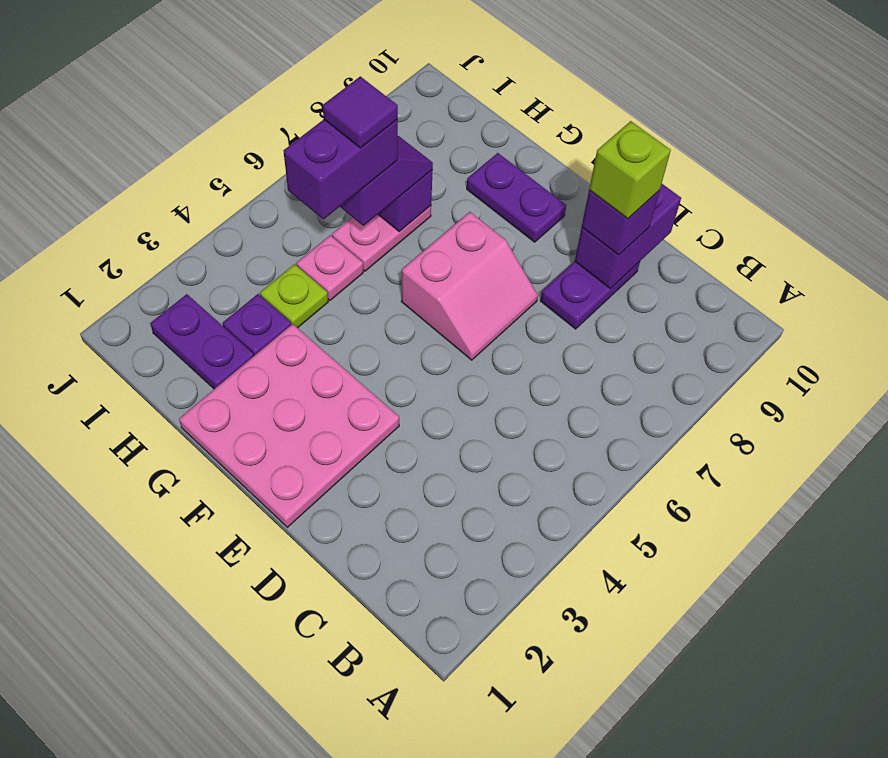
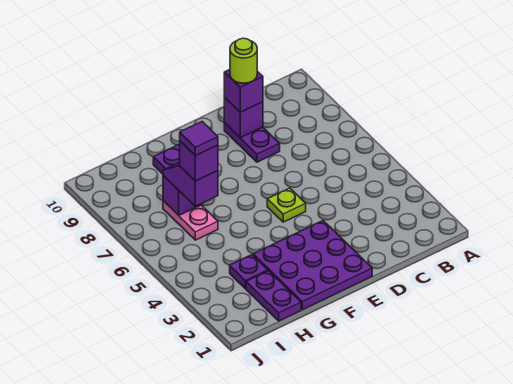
purple brick D9:D10 level 2 -> purple brick D9 level 2
lime brick D9 level 4 -> lime round brick D9 level 4
pink plate E1:G3 level 1 -> purple plate E1:G3 level 1
pink slope E6:F7 level 1 top F -> none
purple plate H2:I2 level 1 -> purple plate H1:H2 level 1
lime plate H4 level 1 -> lime plate E5 level 1
pink plate H5 level 1 -> none
purple brick H5:H6 level 4 -> purple brick H6 level 4

